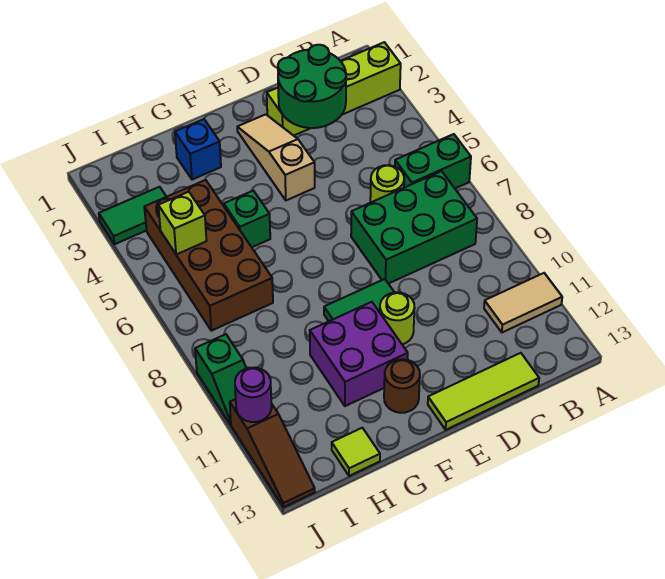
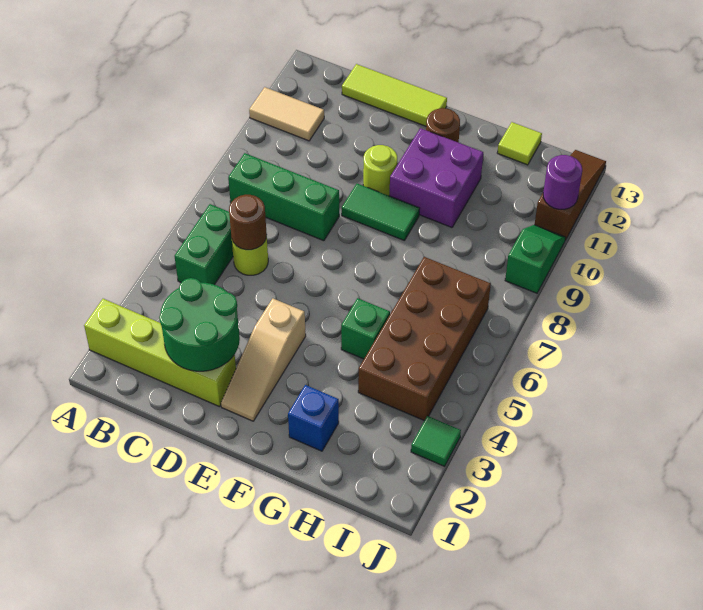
green brick A6:B6 level 1 -> green brick B5:B6 level 1
green brick B7:D8 level 1 -> green brick B8:D8 level 1
none -> brown round brick C6 level 2
green tile I3:J3 level 1 -> green tile J3 level 1
lime brick I5 level 2 -> none

